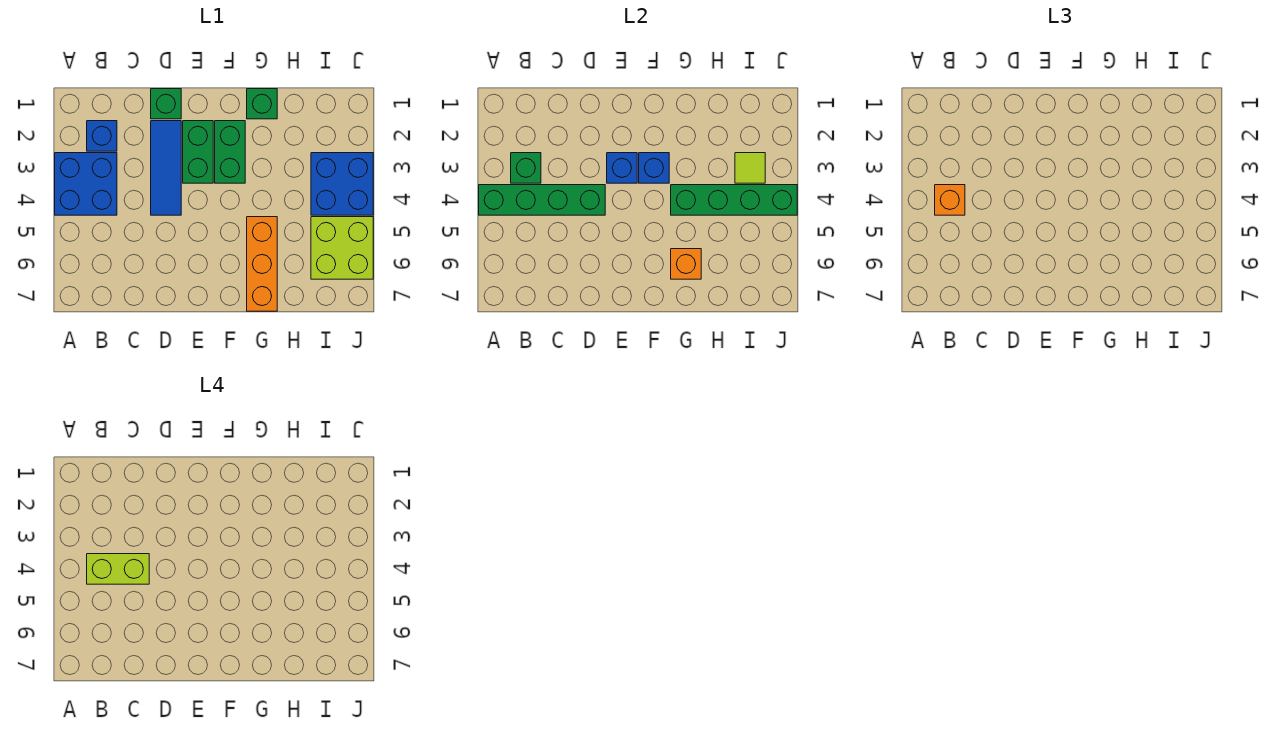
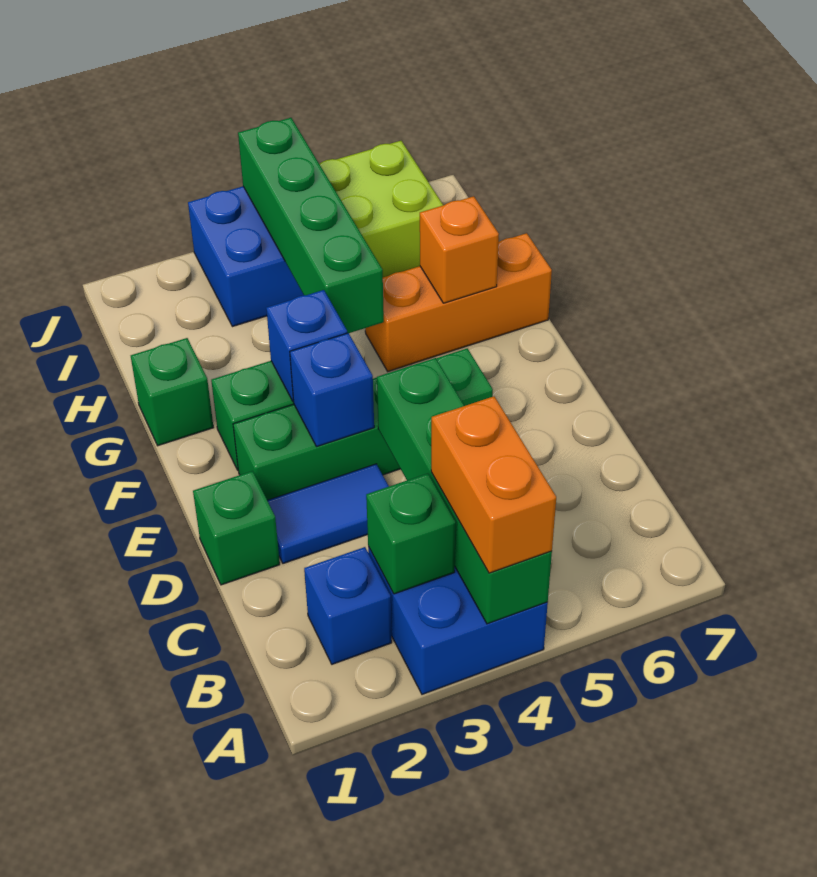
orange brick B4 level 3 -> orange brick A4:B4 level 3
lime brick B4:C4 level 4 -> none
blue tile D2:D4 level 1 -> blue tile D2:D3 level 1
green brick E2:E3 level 1 -> green brick E2:E5 level 1
lime tile I3 level 2 -> none

